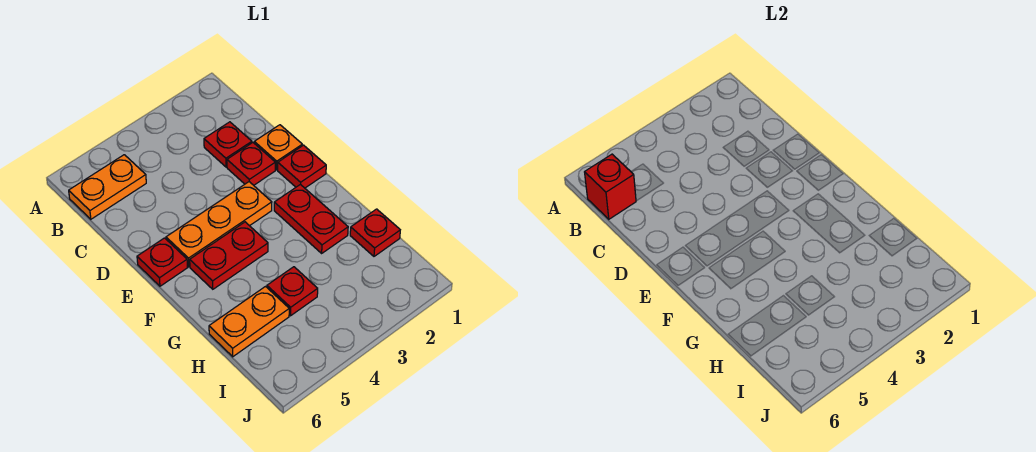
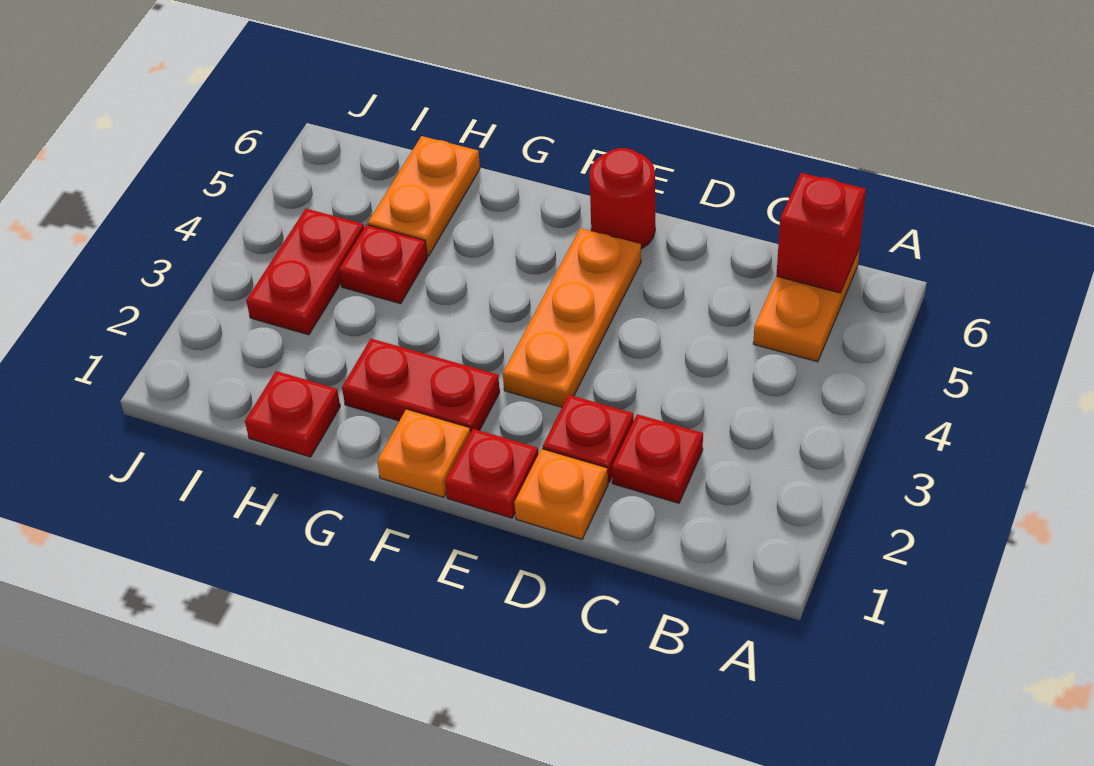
red plate E6 level 1 -> red round brick E6 level 1
none -> orange plate F1 level 1
red plate F4:F5 level 1 -> red plate I3:I4 level 1

